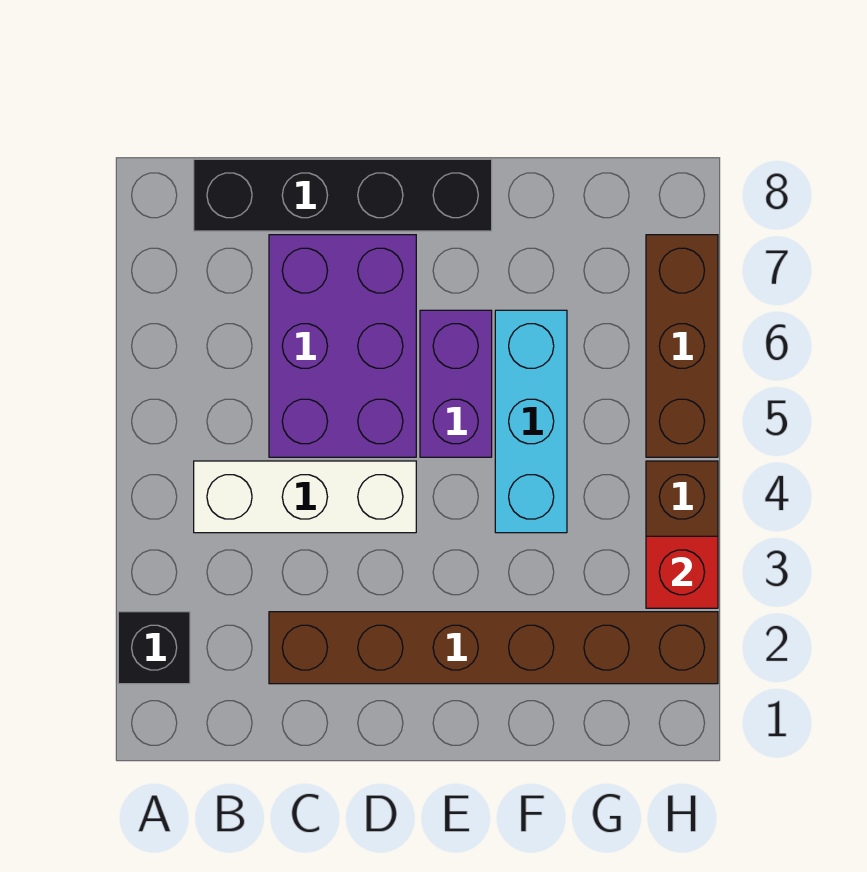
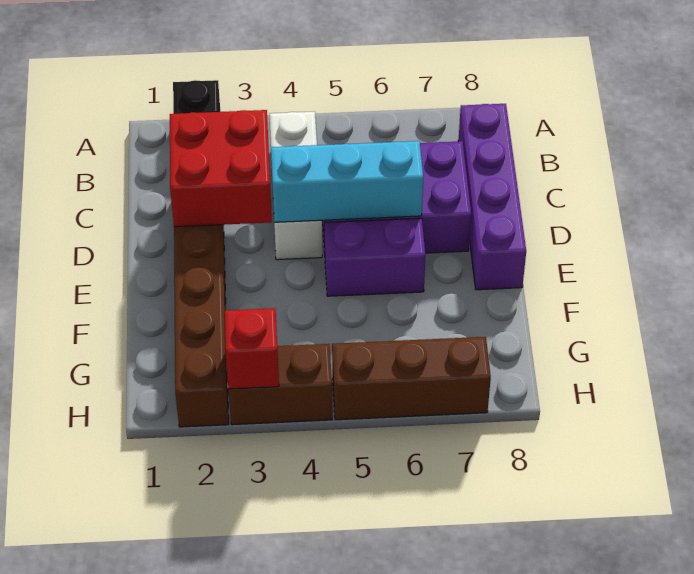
black brick B8:E8 level 1 -> purple brick B8:E8 level 1
none -> red brick C2:D3 level 2
cyan brick F4:F6 level 1 -> cyan brick D4:D6 level 2

